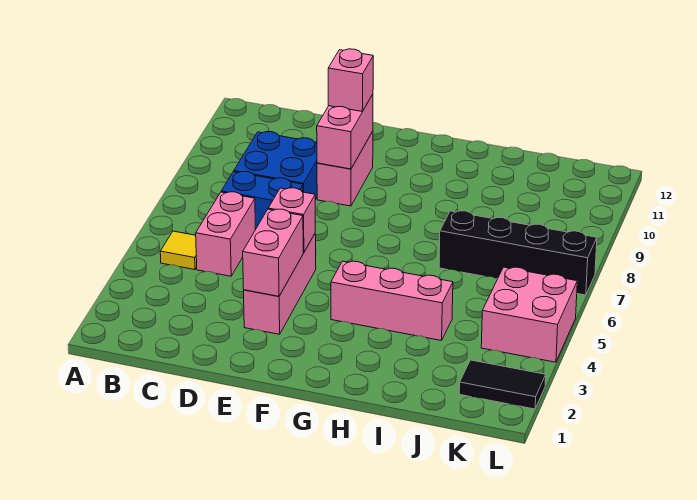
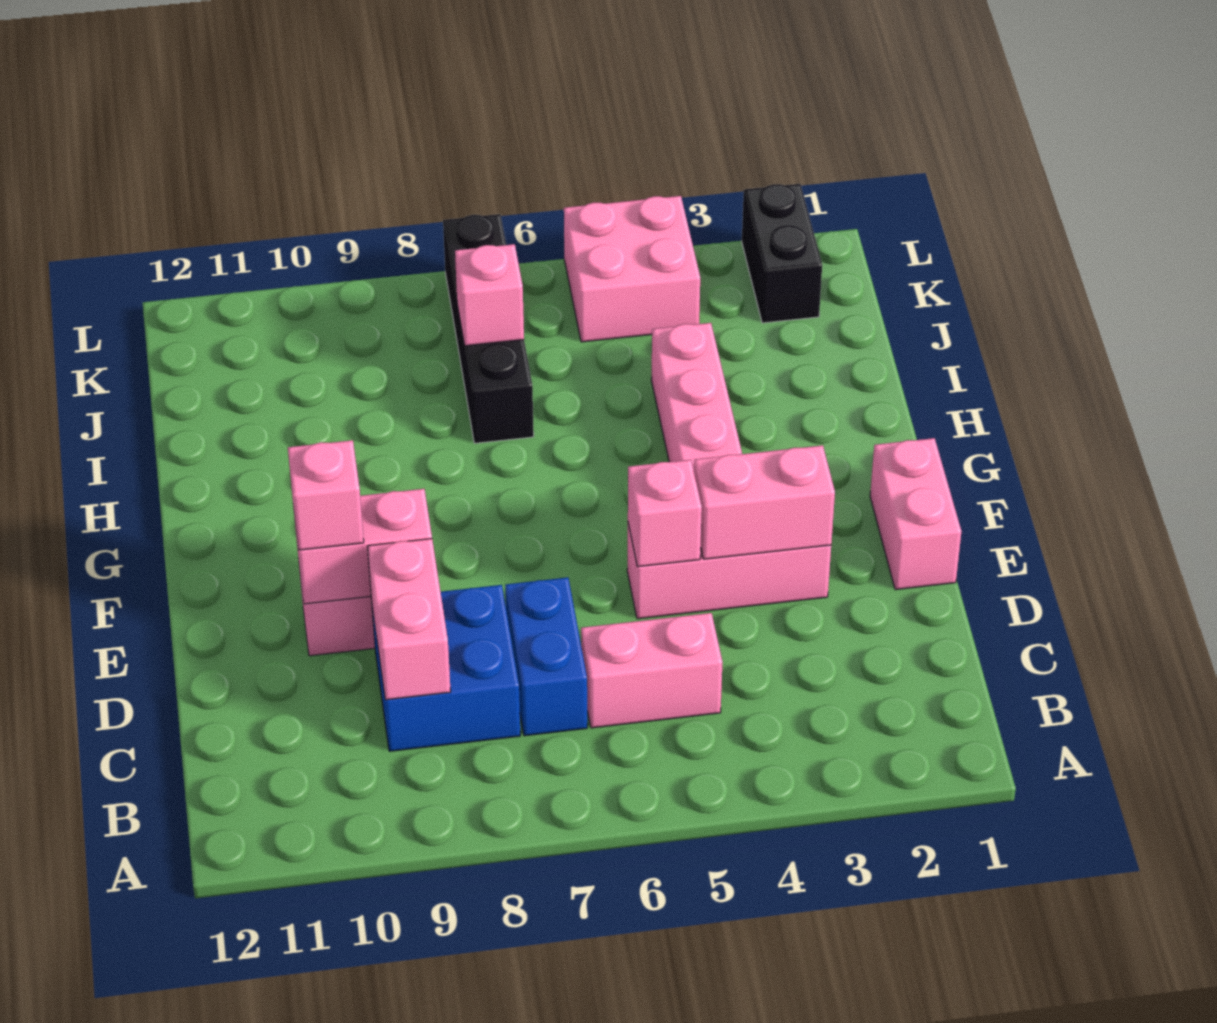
yellow tile B5 level 1 -> none
none -> pink brick C9:D9 level 2
none -> pink brick E1:F1 level 1
none -> pink brick J7 level 2
black tile K2:L2 level 1 -> black brick K2:L2 level 1

